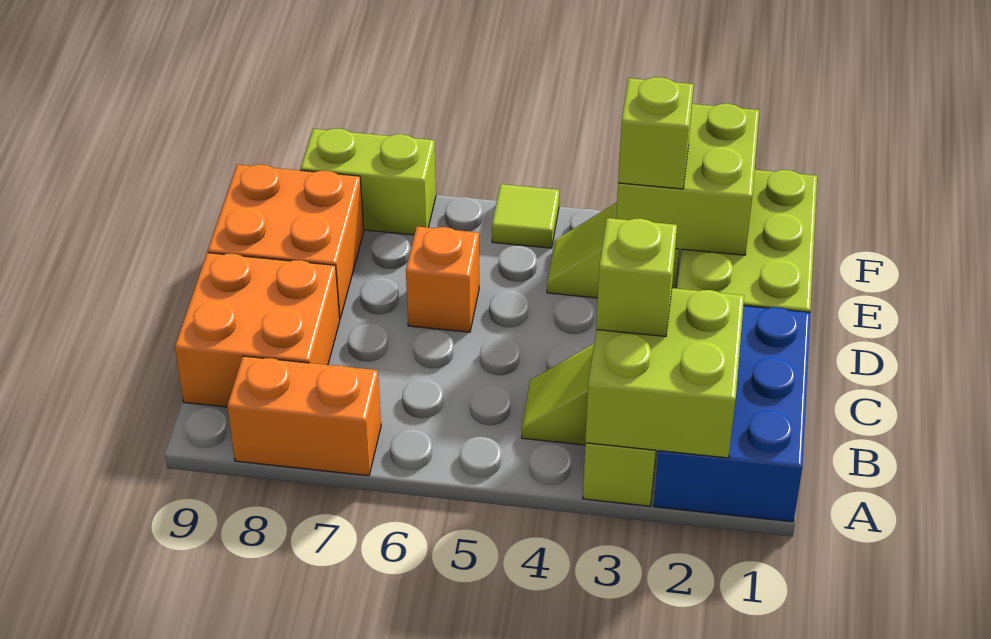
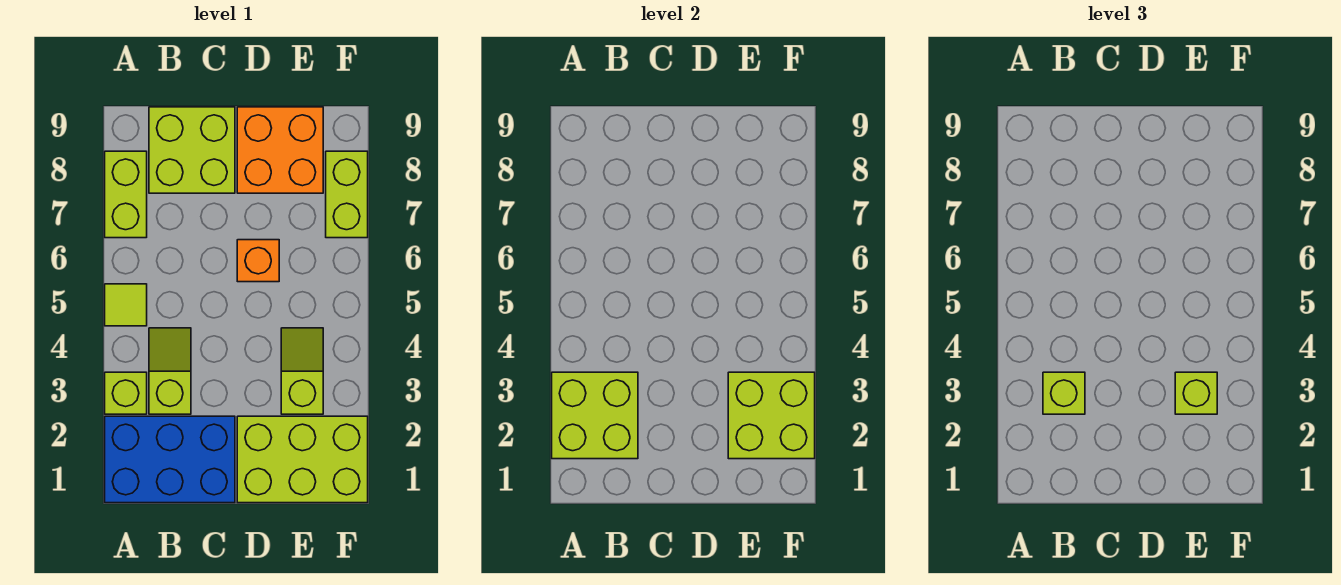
orange brick A7:A8 level 1 -> lime brick A7:A8 level 1
orange brick B8:C9 level 1 -> lime brick B8:C9 level 1
lime tile F5 level 1 -> lime tile A5 level 1

